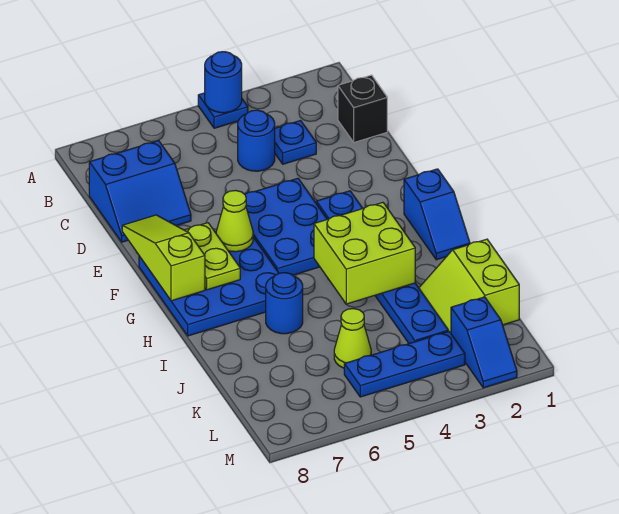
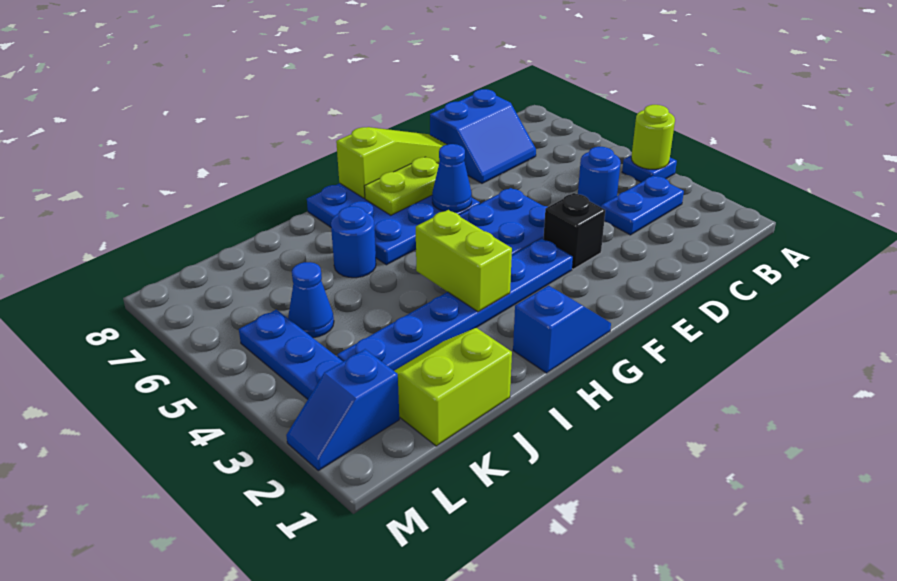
blue round brick A4 level 2 -> lime round brick A4 level 2
black brick C1 level 1 -> black brick E3 level 1
blue plate C3 level 1 -> blue plate B3:C3 level 1
blue slope C7:D8 level 1 top C -> blue slope C7:D8 level 1 top 8
lime cone F6 level 2 -> blue cone F6 level 2
blue slope G1:H1 level 1 top G -> blue slope G1:H1 level 1 top H
lime brick H3:I4 level 2 -> lime brick H3:H4 level 2
lime cone K5 level 1 -> blue cone K5 level 1

